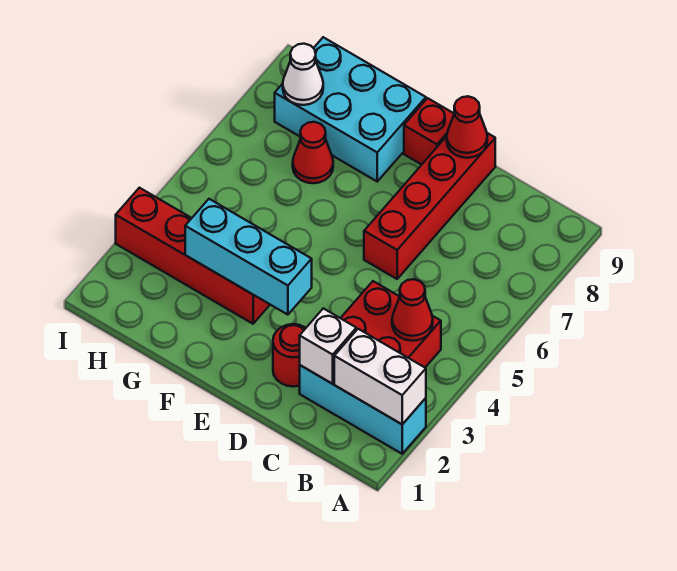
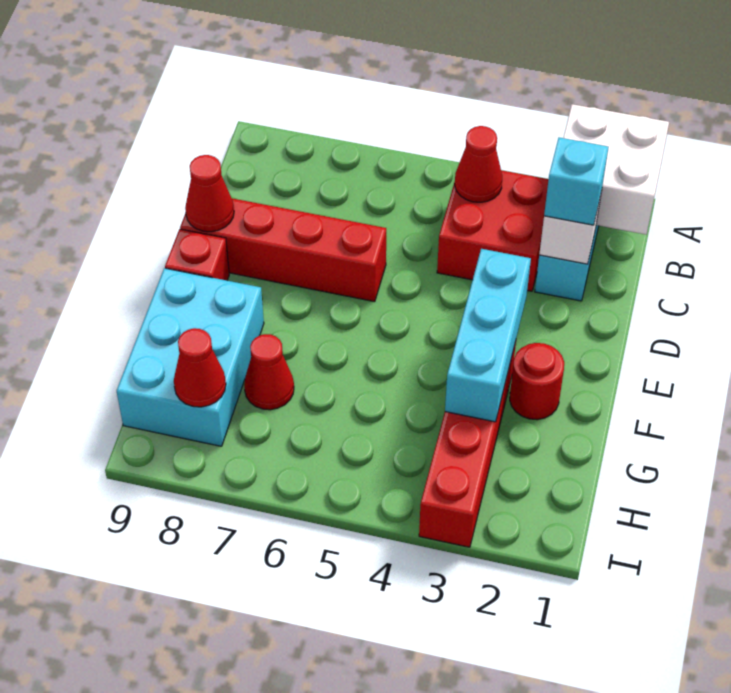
white brick A2:B2 level 2 -> white brick A1:B2 level 2
none -> cyan brick C2 level 3
red round brick D2 level 1 -> red round brick F2 level 1
white cone H8 level 2 -> red cone H8 level 2

